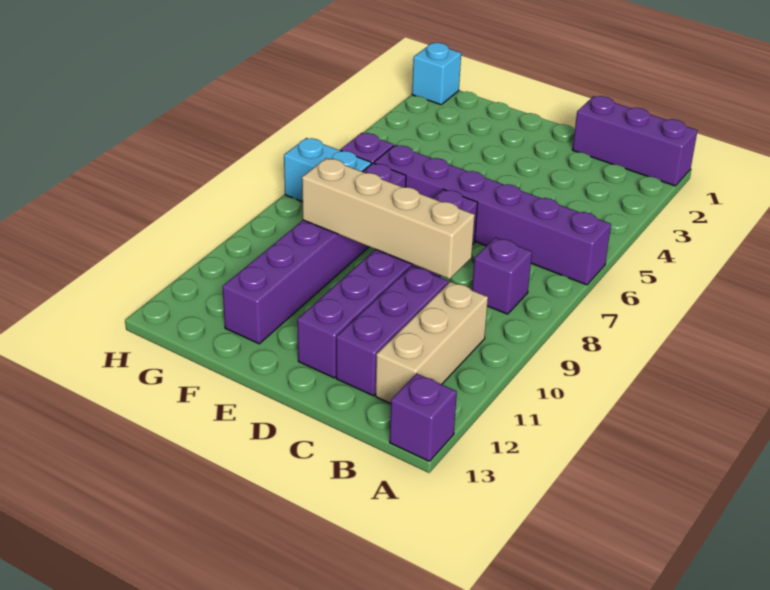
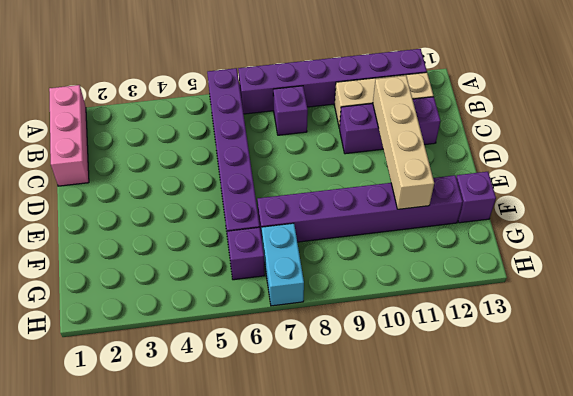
purple brick A1:C1 level 1 -> pink brick A1:C1 level 1
purple brick A13 level 1 -> purple brick F13 level 1
tan brick C9:F9 level 2 -> tan brick C11:F11 level 2
purple brick D7:D12 level 1 -> purple brick A7:A12 level 1
cyan brick H1 level 1 -> none

